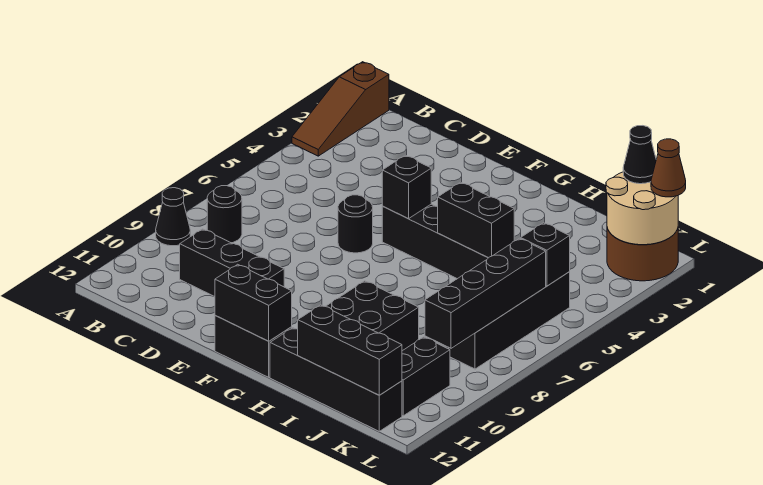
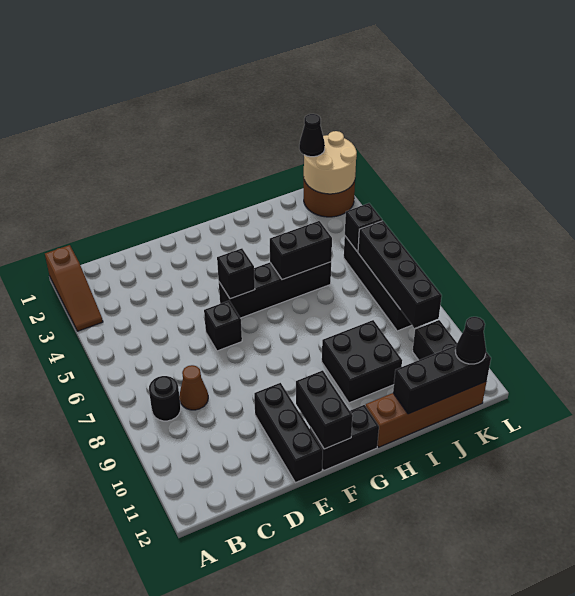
black cone A9 level 1 -> black cone K12 level 3
black brick C10:E10 level 1 -> black brick E10:E12 level 1
black round brick E6 level 1 -> black brick E6 level 1
black brick F12:G12 level 2 -> black brick F11:F12 level 2
black brick H12:K12 level 1 -> brown brick H12:K12 level 1
brown cone L1 level 3 -> brown cone C8 level 1

